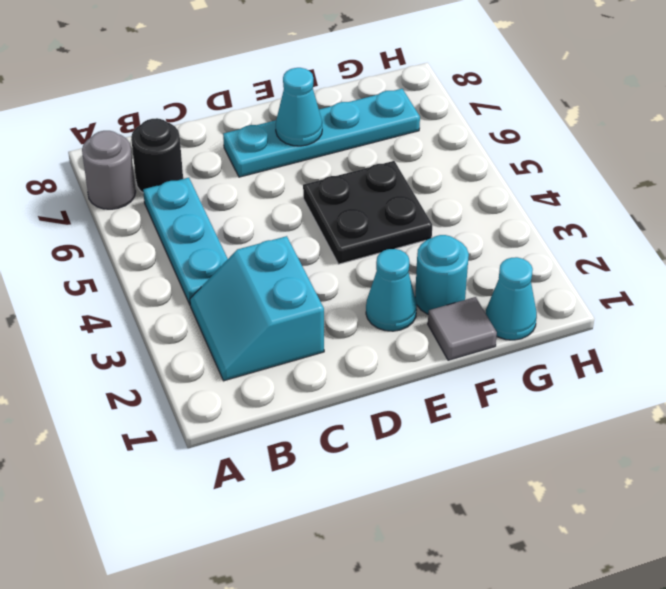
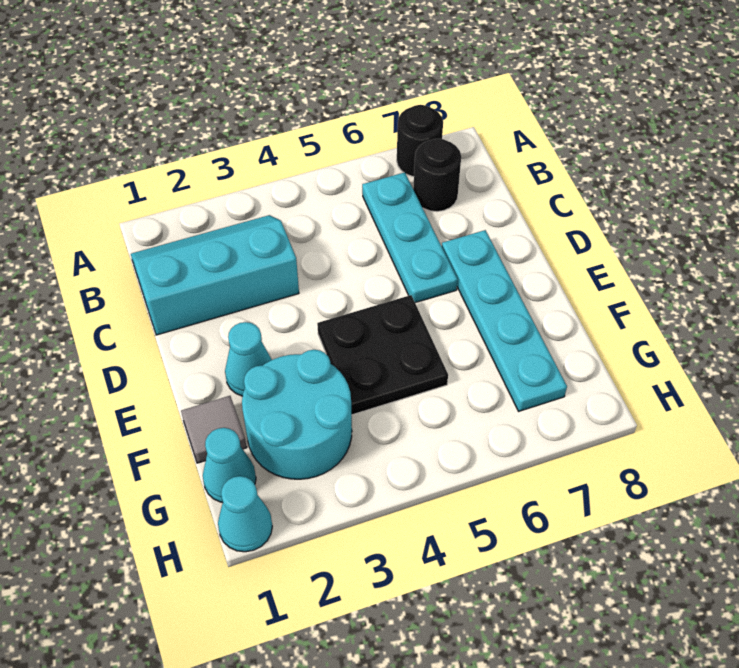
grey round brick A7 level 1 -> black round brick A7 level 1
cyan slope B2:C3 level 1 top C -> cyan slope B1:C3 level 1 top C
cyan plate B4:B6 level 1 -> cyan plate B6:D6 level 1
cyan cone E7 level 2 -> cyan cone H1 level 1
cyan round brick F2 level 1 -> cyan round brick F2:G3 level 1

